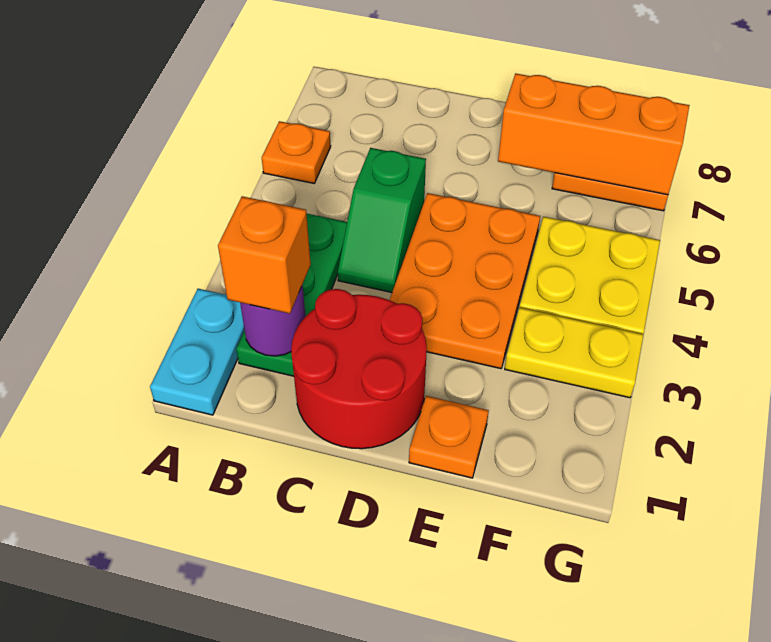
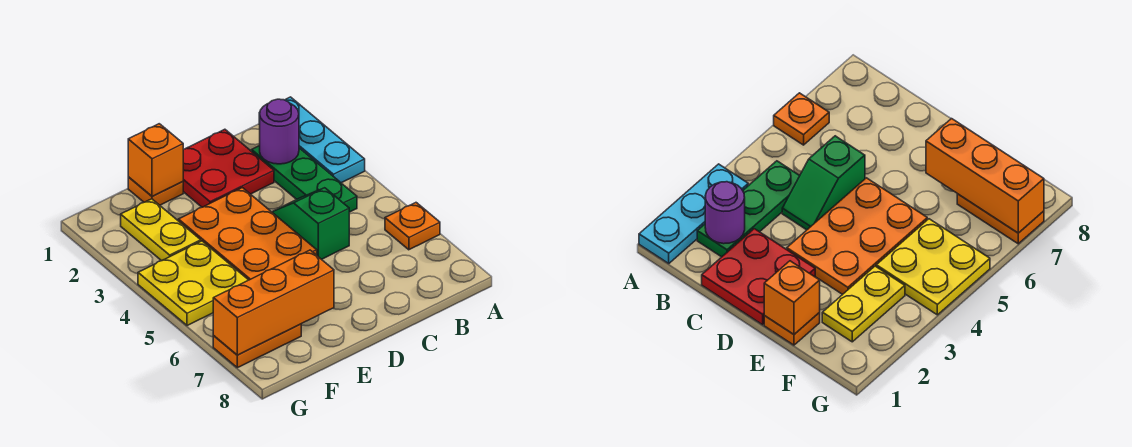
cyan plate A1:A2 level 1 -> cyan plate A1:A3 level 1
orange brick B2 level 3 -> orange brick E1 level 2
red round brick C1:D2 level 1 -> red plate C1:D2 level 1
yellow plate F3:G3 level 1 -> yellow plate F2:F3 level 1

